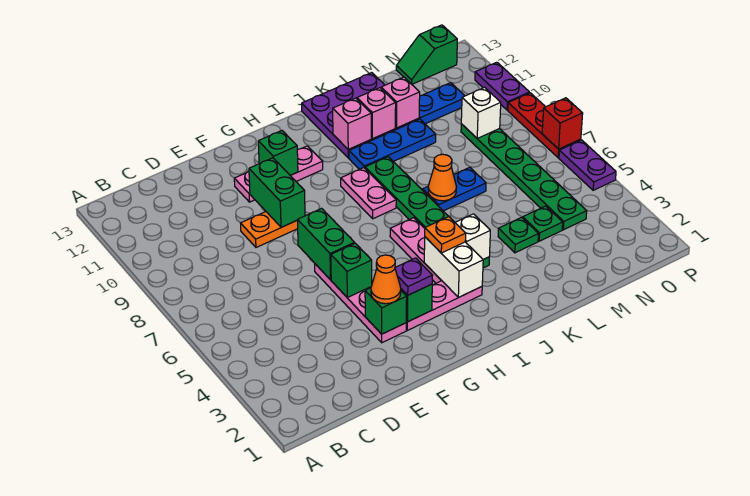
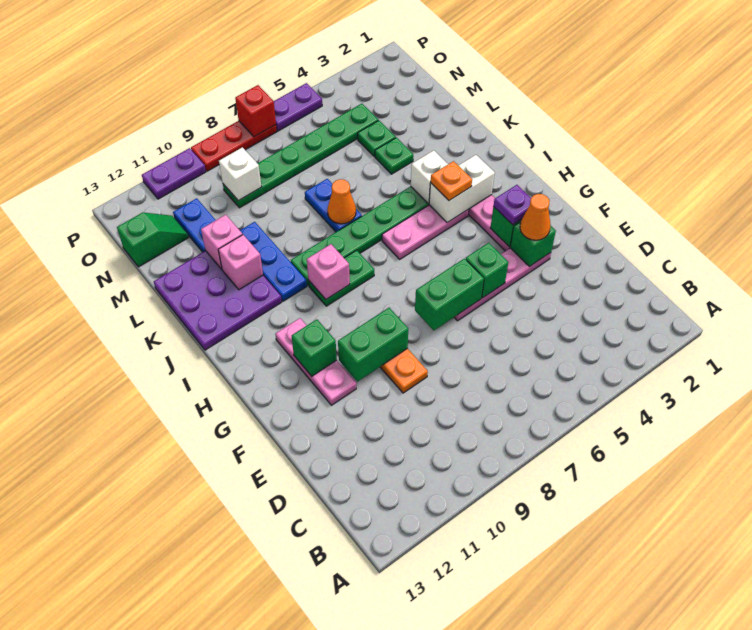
pink plate I8:I9 level 1 -> green plate I8:I9 level 1
pink brick J11 level 2 -> pink brick I9 level 2
green slope N13:O13 level 1 top O -> green slope N12:N13 level 1 top 13

